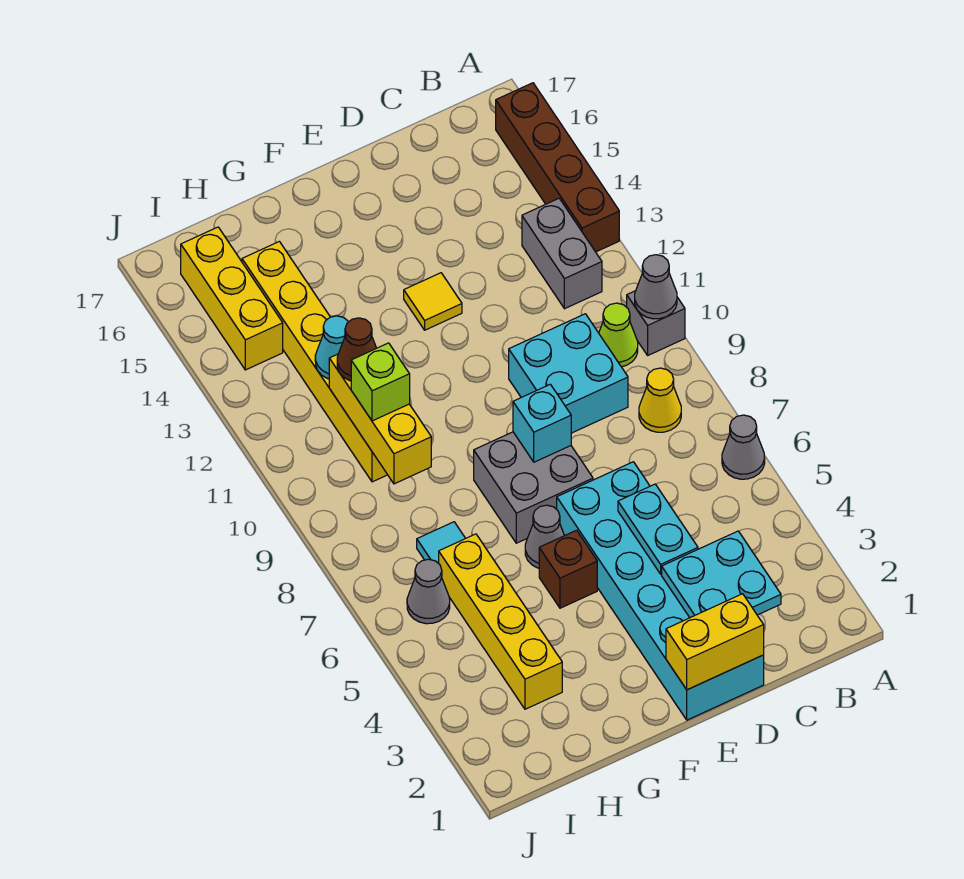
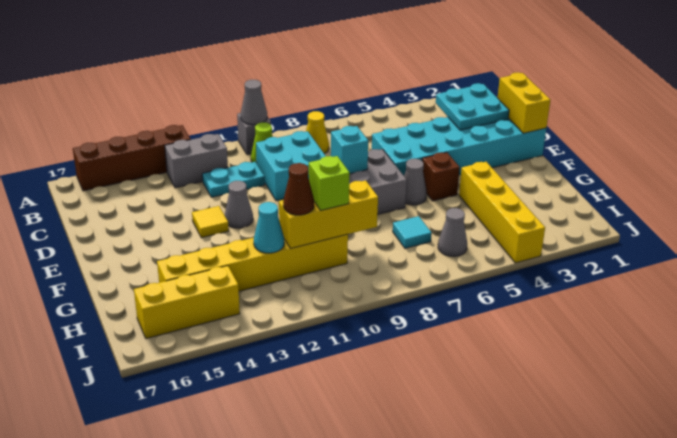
grey cone A6 level 1 -> grey cone E12 level 1
cyan plate D4:D5 level 2 -> cyan plate C11:C12 level 1
yellow brick H3:H6 level 1 -> yellow brick G4:J4 level 1

